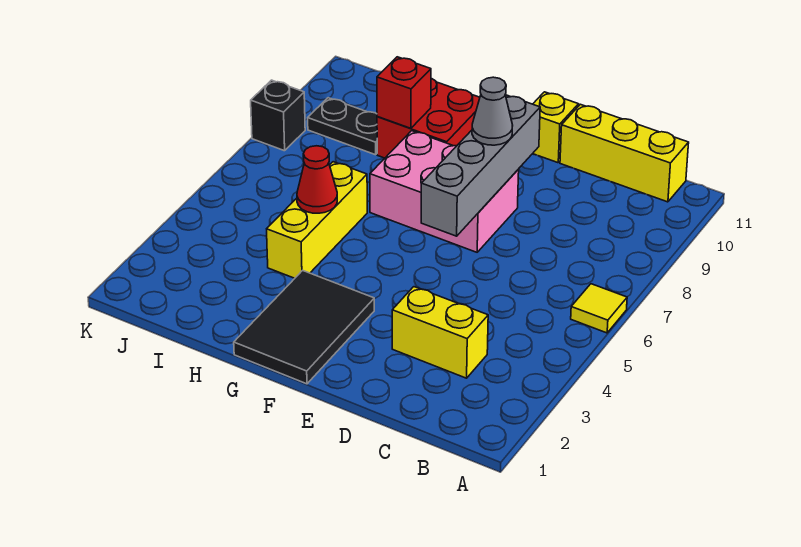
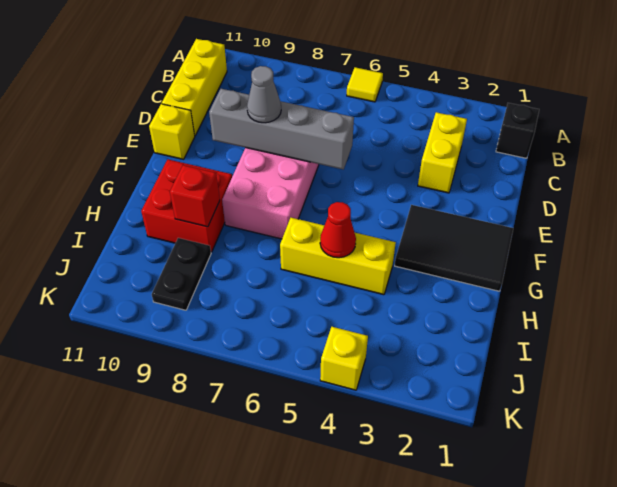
none -> yellow brick K4 level 1
black brick K8 level 1 -> black brick B1 level 1

